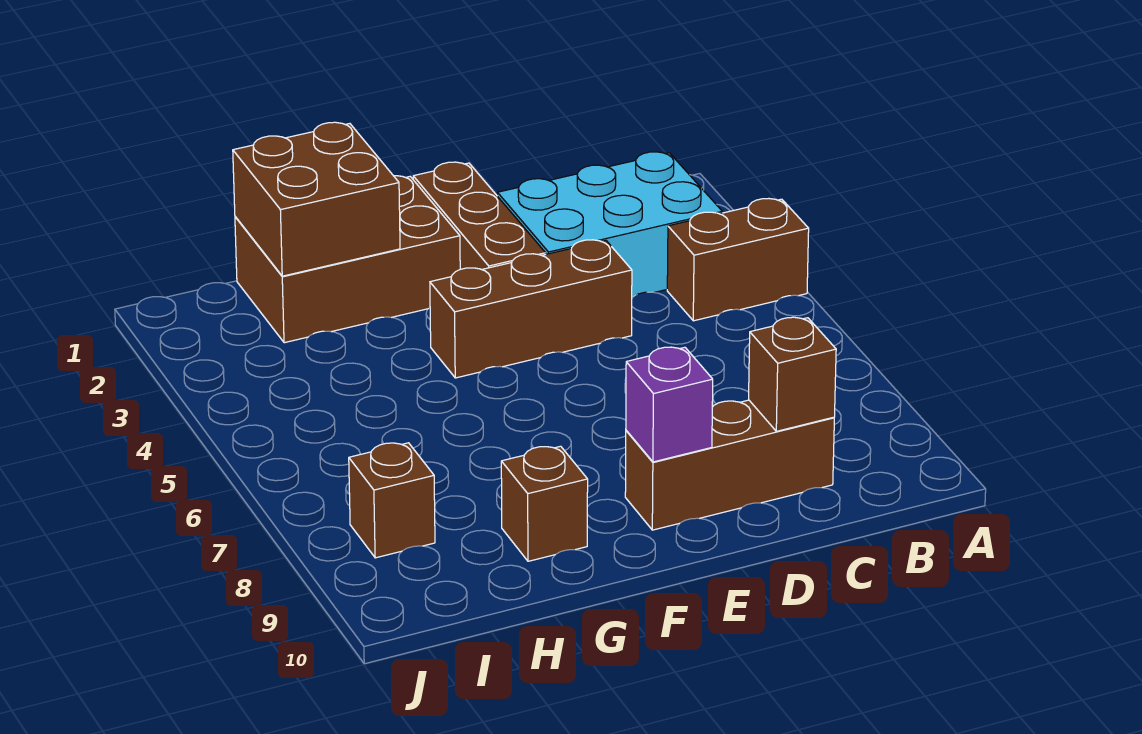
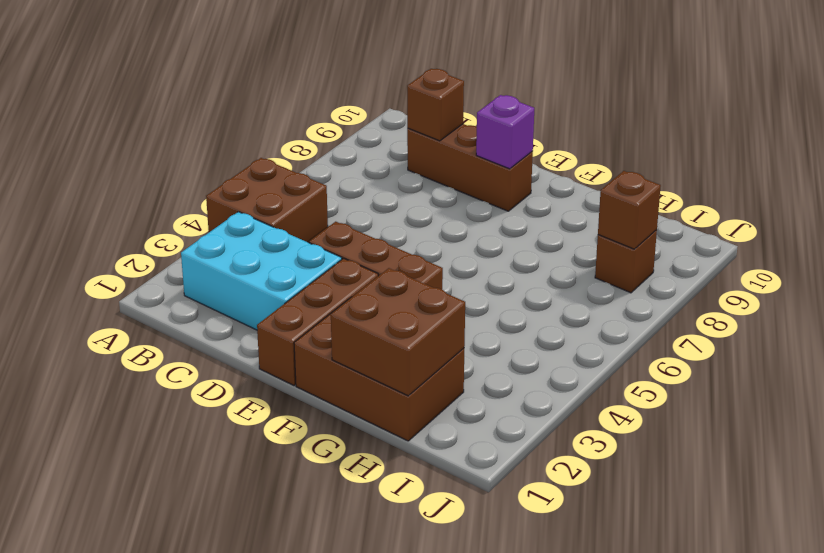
brown brick A4:B4 level 1 -> brown brick A4:B5 level 1
brown brick G9 level 1 -> brown brick I8 level 2

